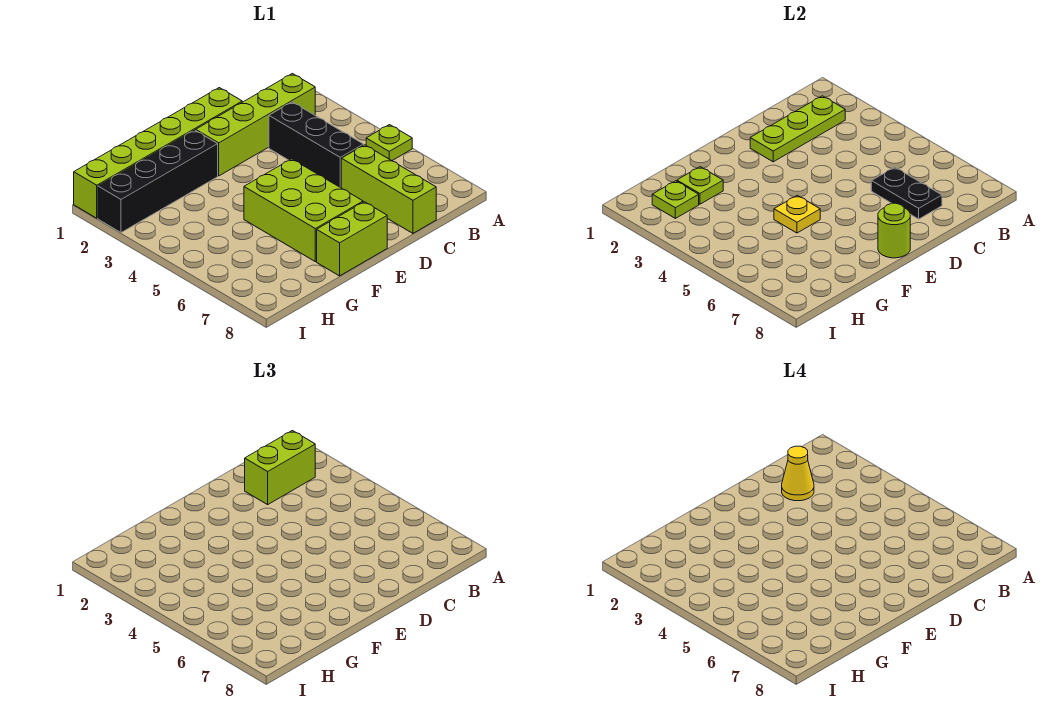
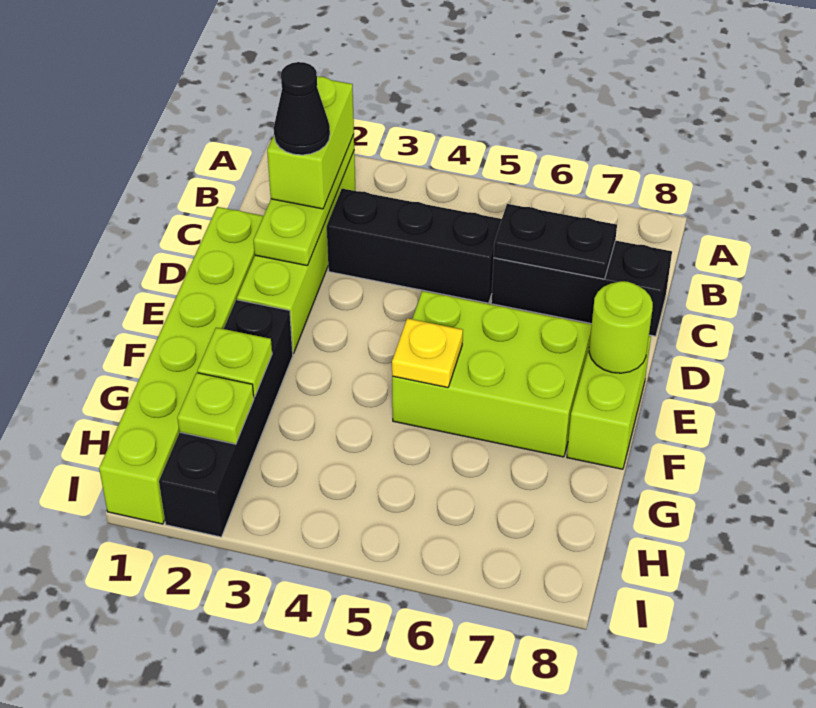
lime plate A5 level 1 -> none
yellow cone C2 level 4 -> black cone C2 level 4
lime brick C6:C8 level 1 -> black brick C6:C8 level 1

